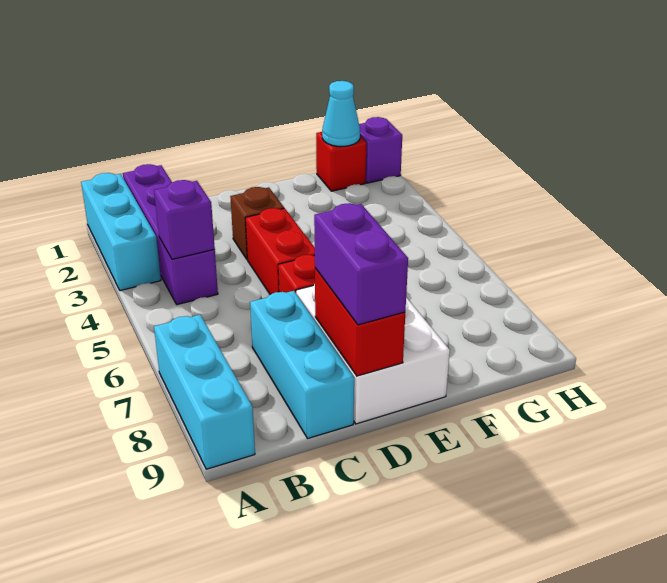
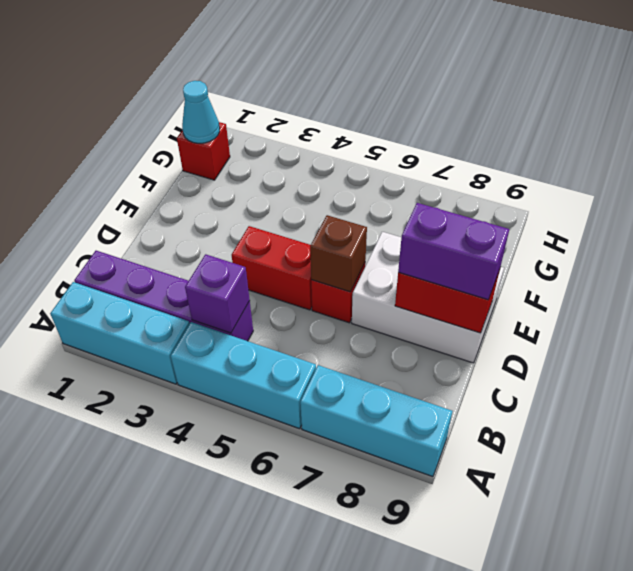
cyan brick C7:C9 level 1 -> cyan brick A4:A6 level 1
brown brick D3 level 1 -> brown brick D6 level 2
purple brick H1 level 1 -> none

